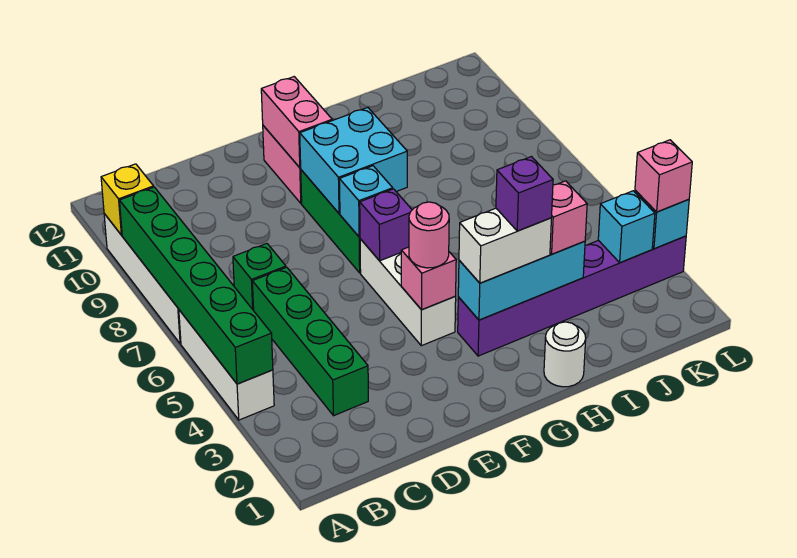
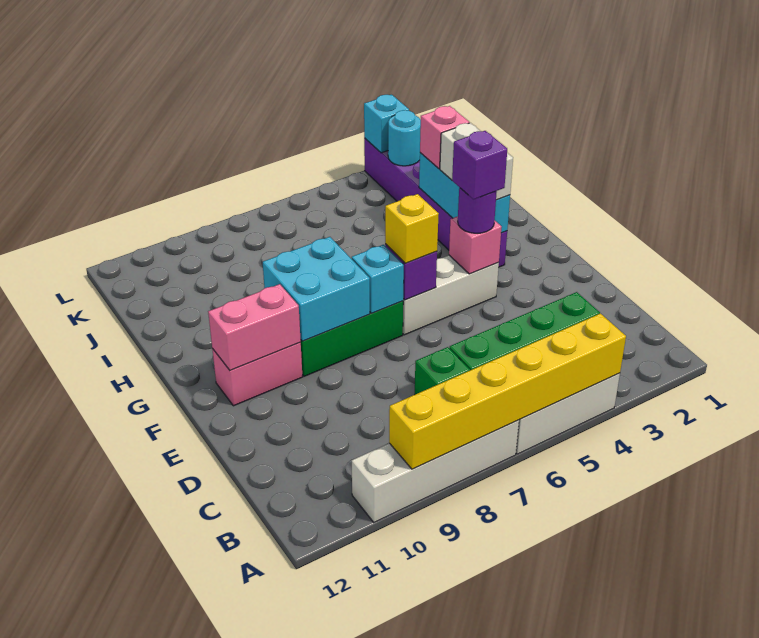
green brick A4:A9 level 2 -> yellow brick A4:A9 level 2
yellow brick A10 level 2 -> yellow brick F6 level 3
pink round brick F4 level 3 -> purple round brick F4 level 3
white round brick H1 level 1 -> none
purple brick H3 level 4 -> purple brick F4 level 4
cyan brick K3 level 2 -> cyan round brick K3 level 2
pink brick L3 level 3 -> none

